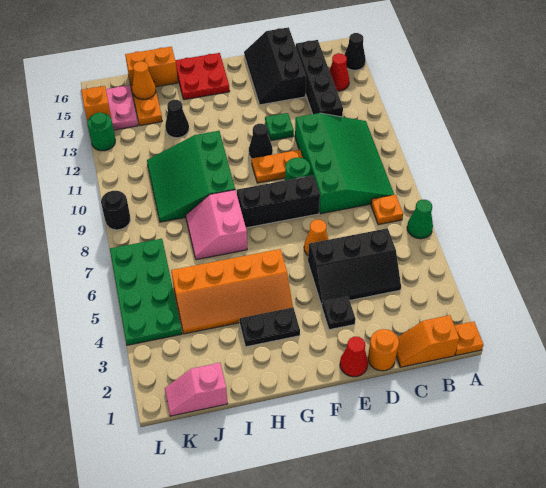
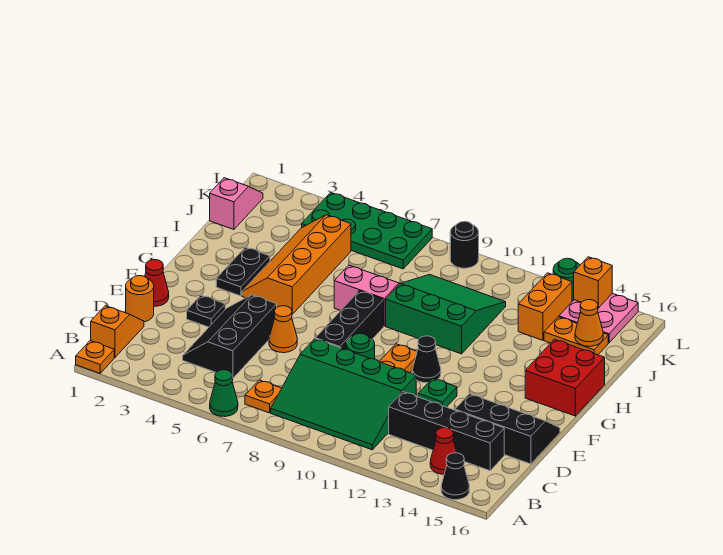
red plate G15:H16 level 1 -> red brick G15:H16 level 1
black cone I13 level 1 -> none
orange brick I16:J16 level 1 -> orange brick J13:K13 level 1

